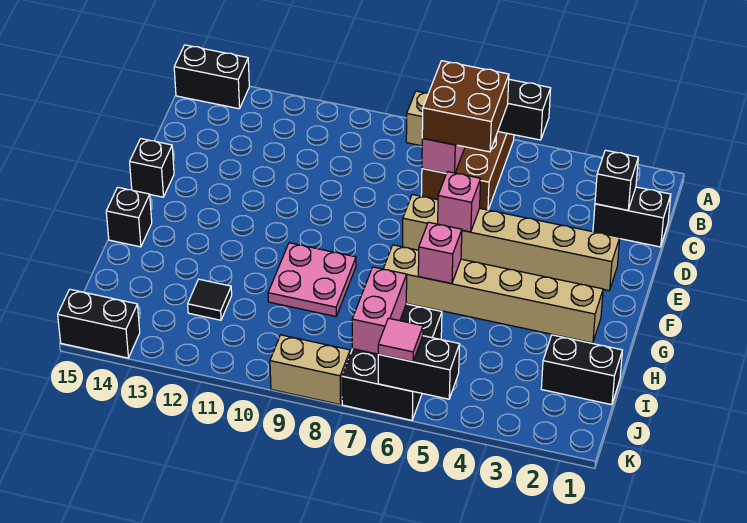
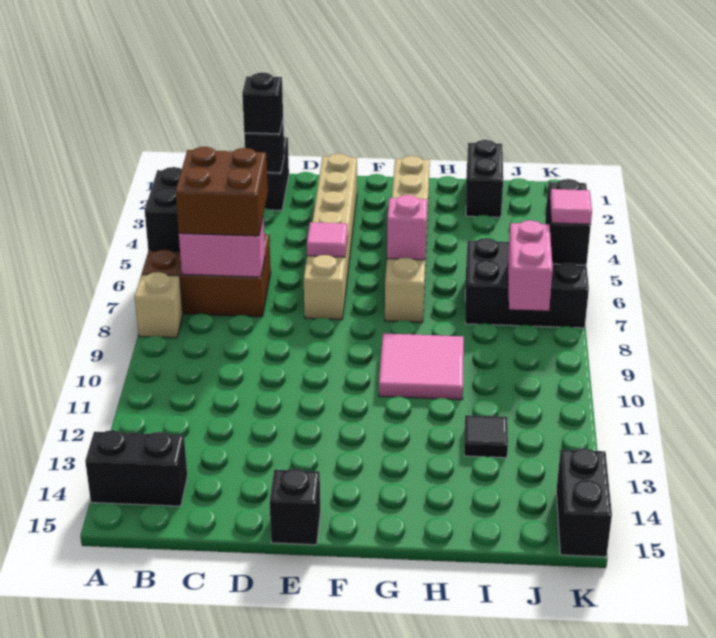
black brick A14:A15 level 1 -> black brick A14:B14 level 1
pink brick E6 level 2 -> pink tile E6 level 2
pink plate G9:H10 level 1 -> pink tile G9:H10 level 1
black brick G15 level 1 -> black brick C2 level 3
pink brick I7:J7 level 2 -> pink brick J7:J8 level 2
tan brick K8:K9 level 1 -> none

